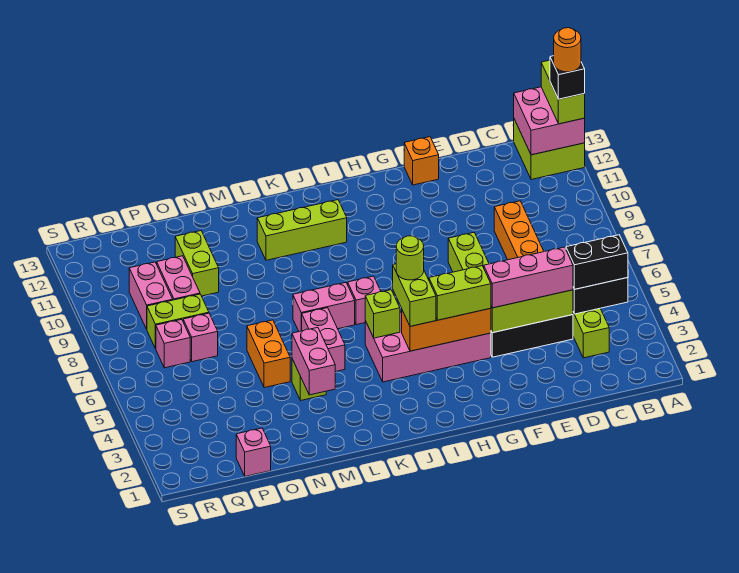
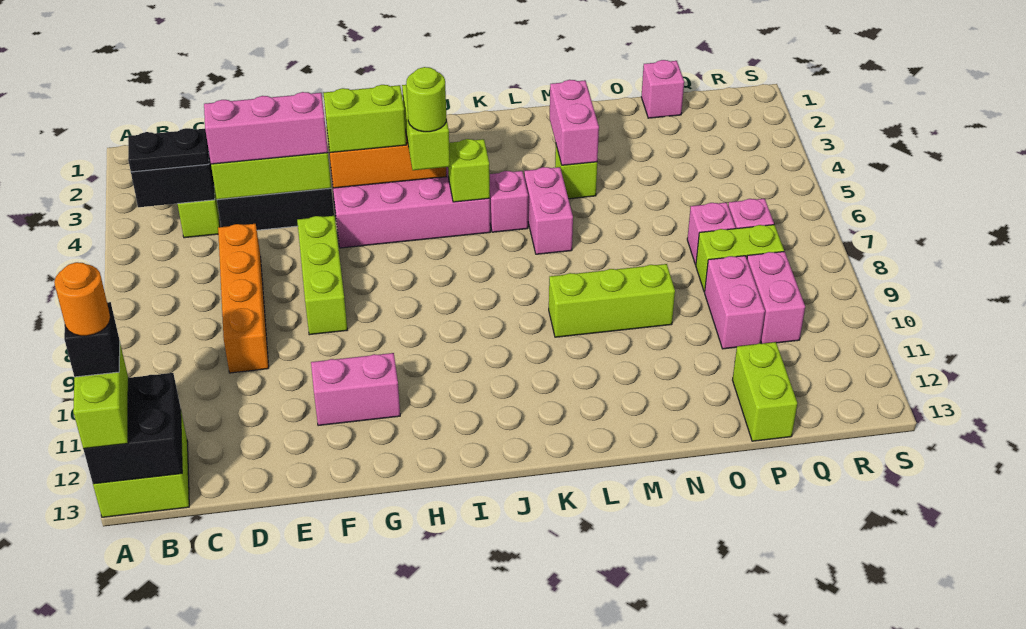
pink brick A12:B13 level 2 -> black brick A12:B13 level 2
black brick B4:C4 level 3 -> black plate B4:C4 level 3
orange brick F13 level 1 -> none
pink brick J7 level 1 -> pink brick K5 level 1
lime brick J11:L11 level 1 -> lime brick L9:N9 level 1
pink brick K7:L7 level 1 -> pink brick F11:G11 level 1
orange brick N5:N6 level 1 -> none
lime brick O10:O11 level 1 -> lime brick P12:P13 level 1

